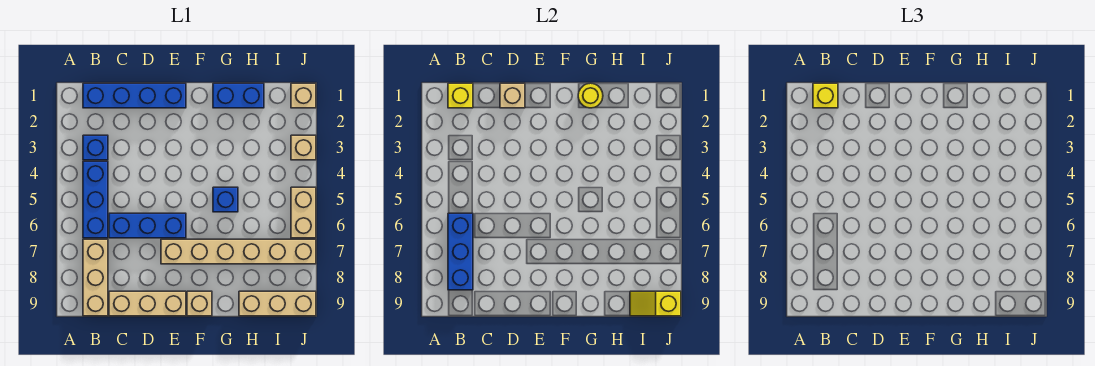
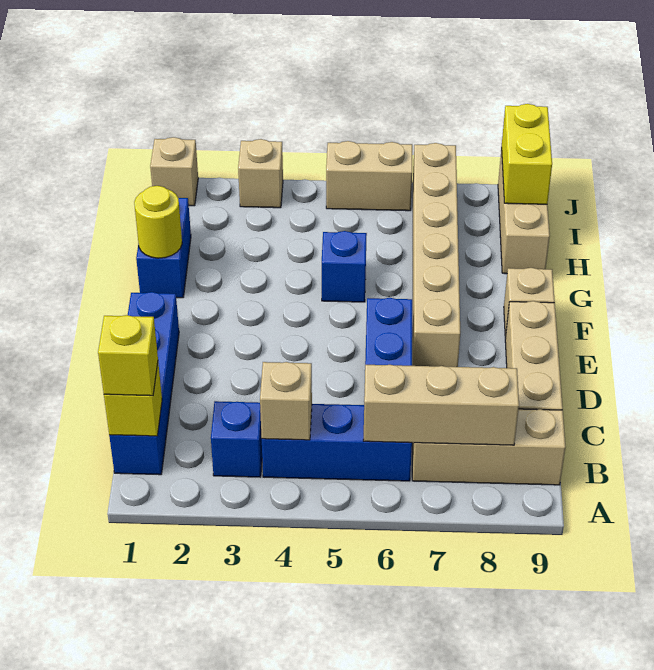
blue brick B6:B8 level 2 -> tan brick B6:B8 level 2
tan brick D1 level 2 -> tan brick B4 level 2
yellow slope I9:J9 level 2 top J -> yellow brick I9:J9 level 2

